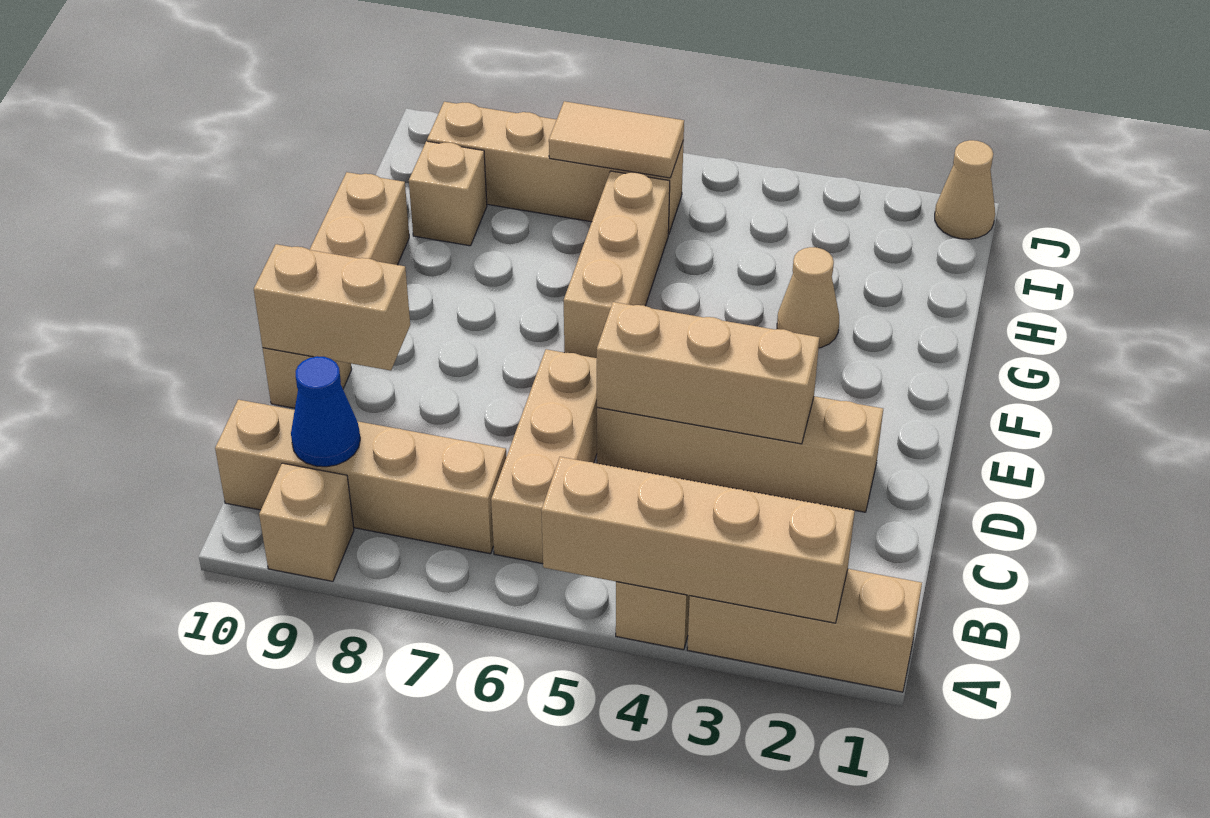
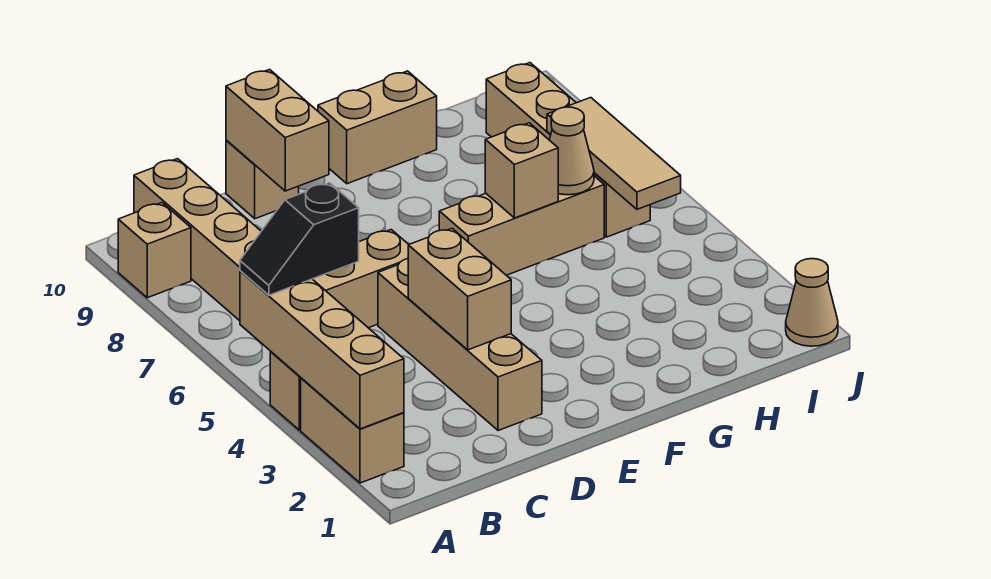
tan brick A1:A3 level 1 -> tan brick A2:A3 level 1
none -> black slope A5:B5 level 3 top B
blue cone B9 level 2 -> none
tan brick D3:D5 level 2 -> tan brick D3:D4 level 2
tan cone G3 level 1 -> tan cone H6 level 2
tan brick H9 level 1 -> tan brick G6 level 2
tan tile I6:I7 level 2 -> tan tile I5:I7 level 2

